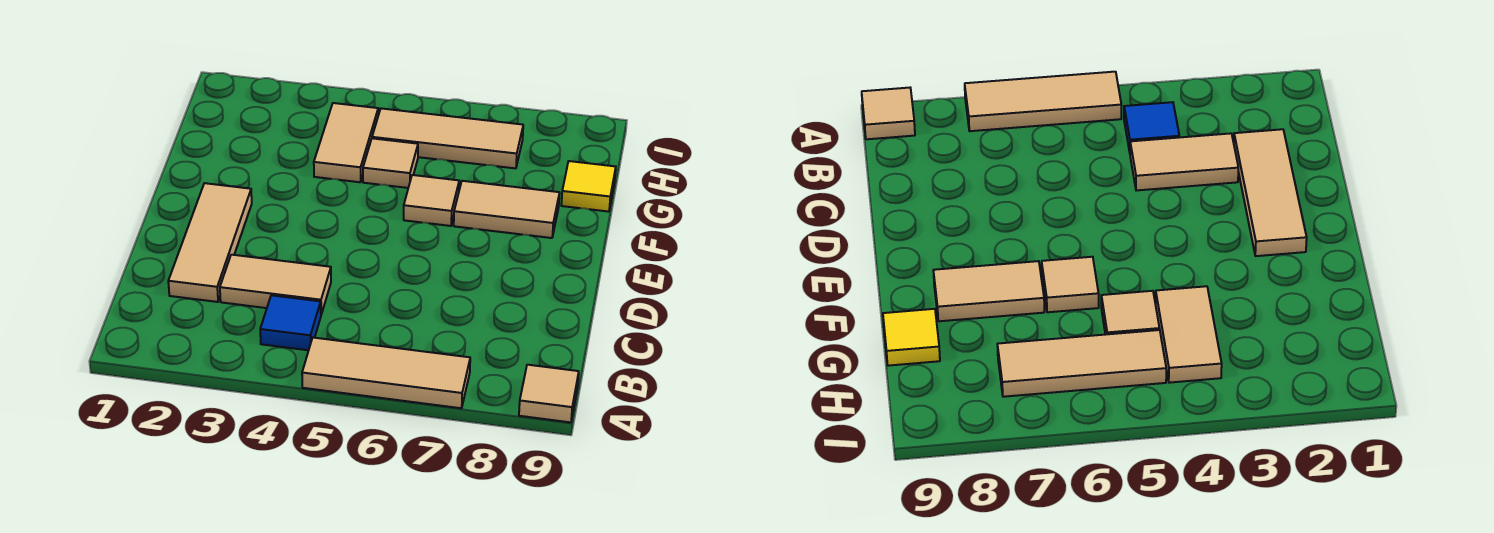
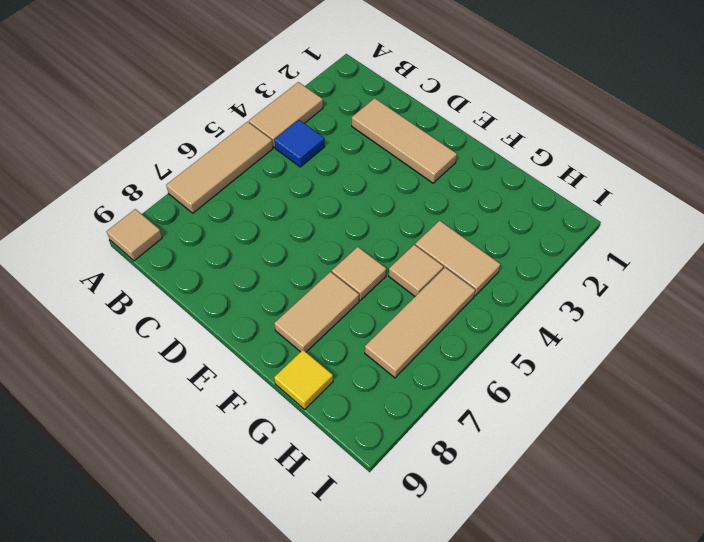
tan tile C3:C4 level 1 -> tan tile A3:A4 level 1

